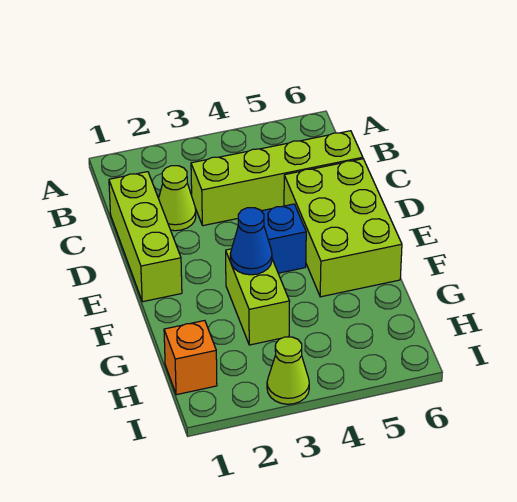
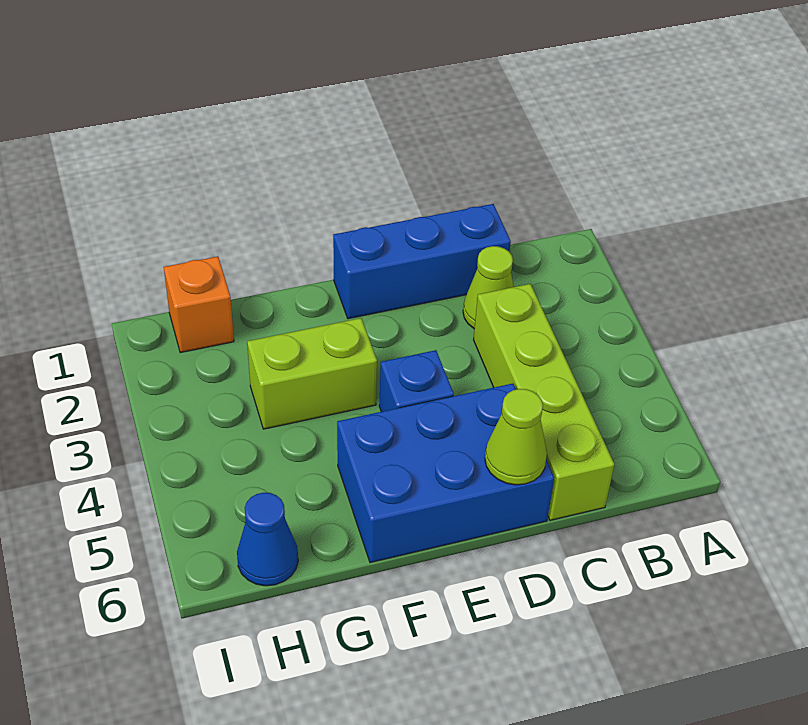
lime brick C1:E1 level 1 -> blue brick C1:E1 level 1
lime brick D5:F6 level 1 -> blue brick D5:F6 level 1
blue cone F3 level 2 -> blue cone H6 level 1
lime cone I3 level 1 -> lime cone D6 level 2

